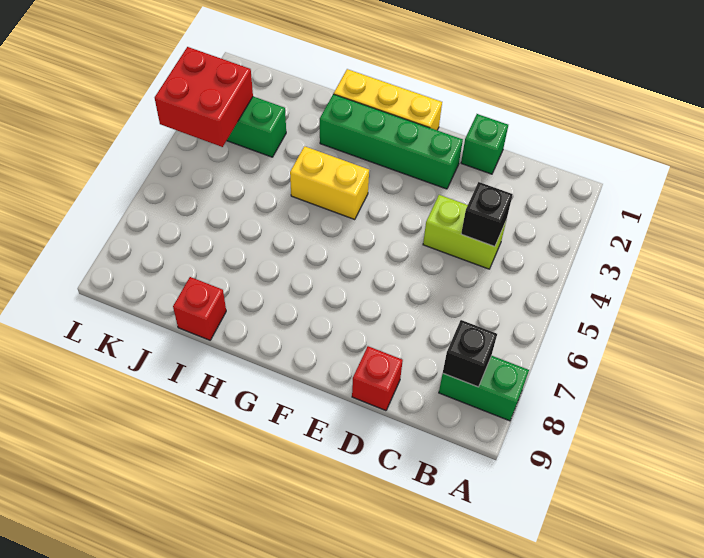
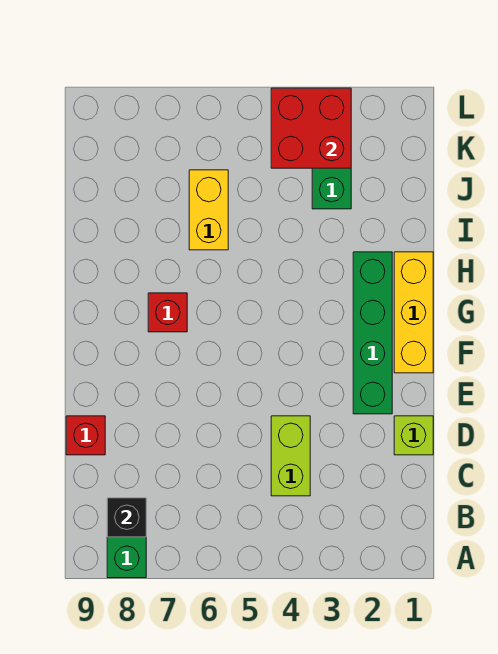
black brick C4 level 2 -> none
green brick D1 level 1 -> lime brick D1 level 1
yellow brick G4:H4 level 1 -> yellow brick I6:J6 level 1
red brick I9 level 1 -> red brick G7 level 1

